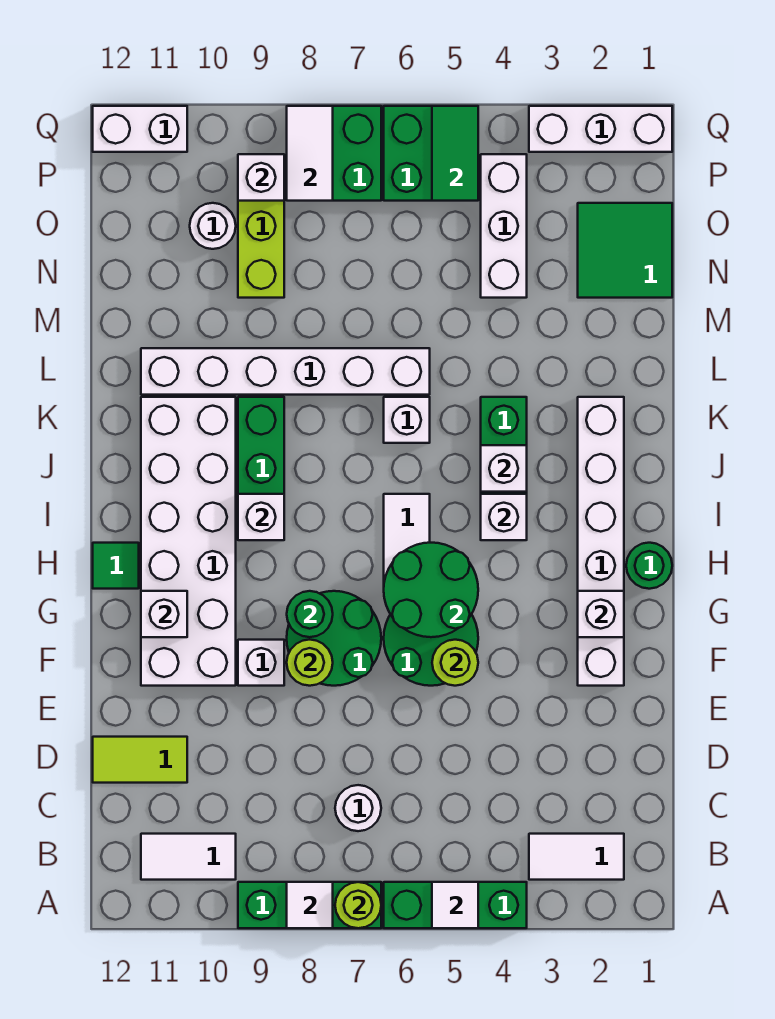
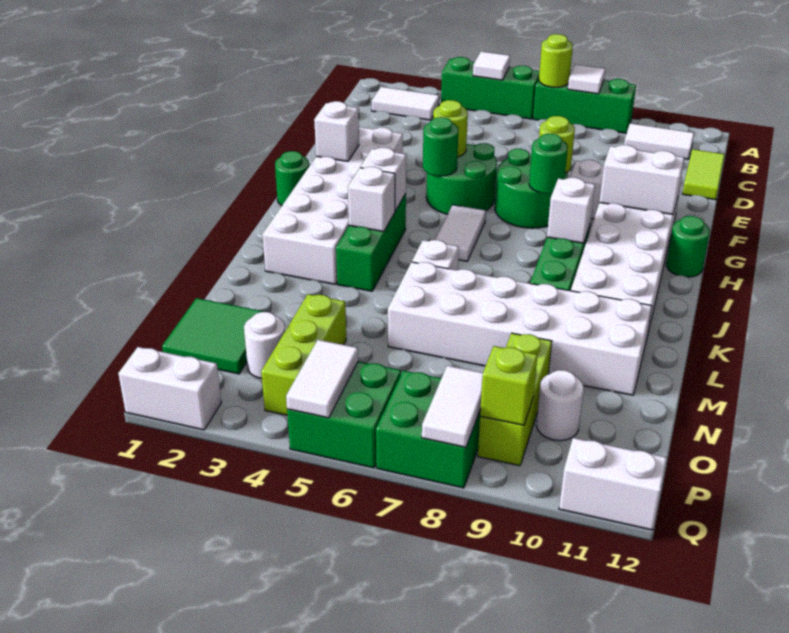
white round brick C7 level 1 -> white round brick O3 level 1
lime tile D11:D12 level 1 -> lime tile C12:D12 level 1
white brick F2:K2 level 1 -> white brick F2:K3 level 1
green round brick G5:H6 level 2 -> green round brick G5 level 2
white brick G11 level 2 -> white brick G10:G11 level 2
green tile H12 level 1 -> green round brick H12 level 1
white brick L6:L11 level 1 -> white brick L6:M11 level 1
white brick N4:P4 level 1 -> lime brick N4:P4 level 1
green tile P5:Q5 level 2 -> white tile P5:Q5 level 2
white brick P9 level 2 -> lime brick P9 level 2
white brick Q1:Q3 level 1 -> white brick Q1:Q2 level 1

